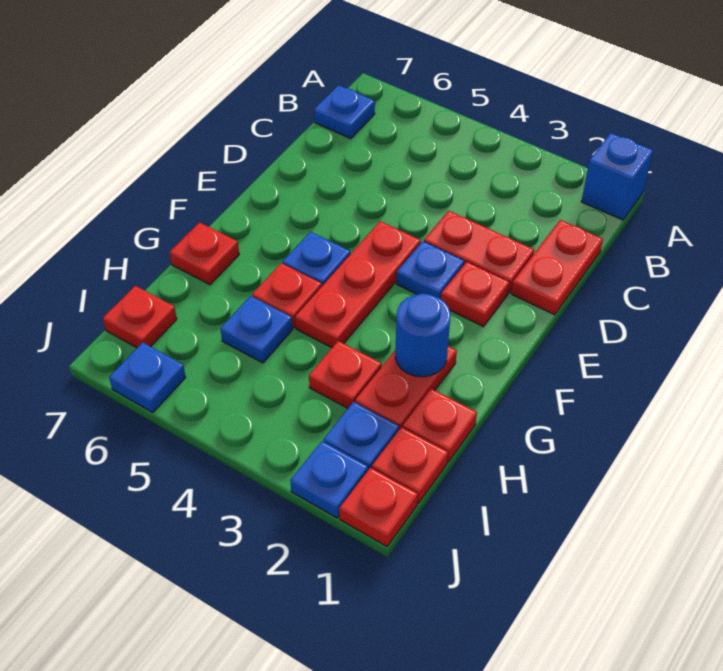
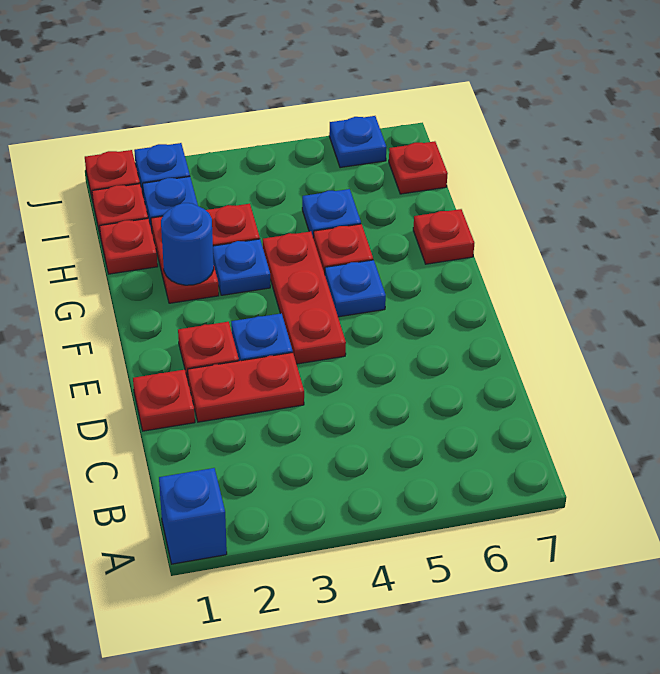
blue plate B7 level 1 -> blue plate G3 level 1
red plate C1:D1 level 1 -> red plate D1 level 1

